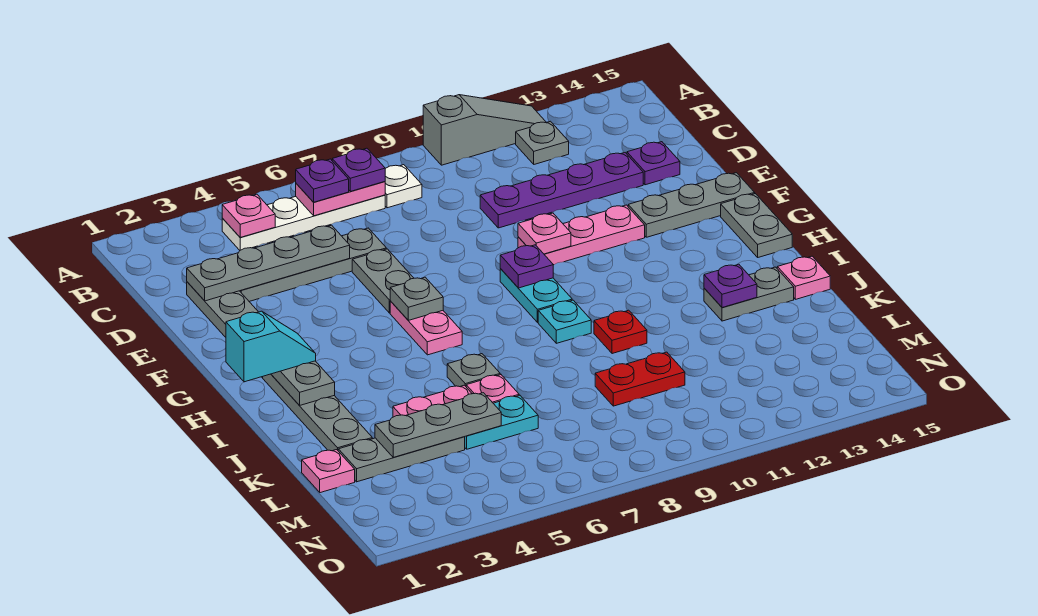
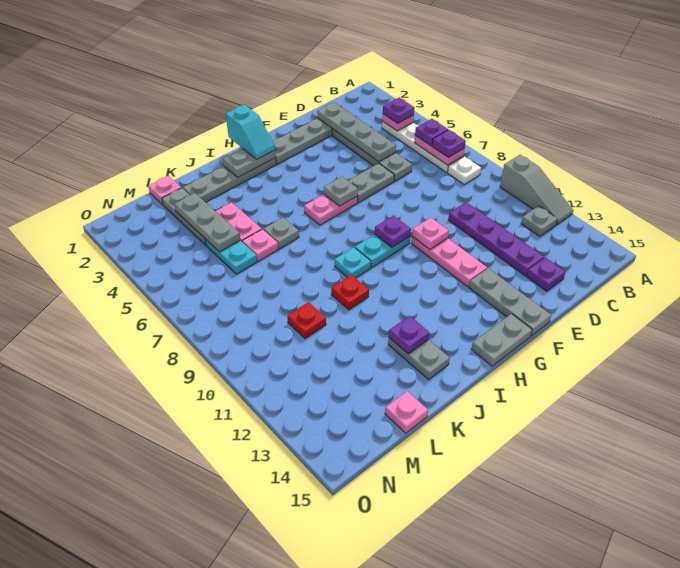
none -> purple plate B4 level 3
pink plate J15 level 1 -> pink plate L15 level 1
red plate L9:L10 level 1 -> red plate L10 level 1

